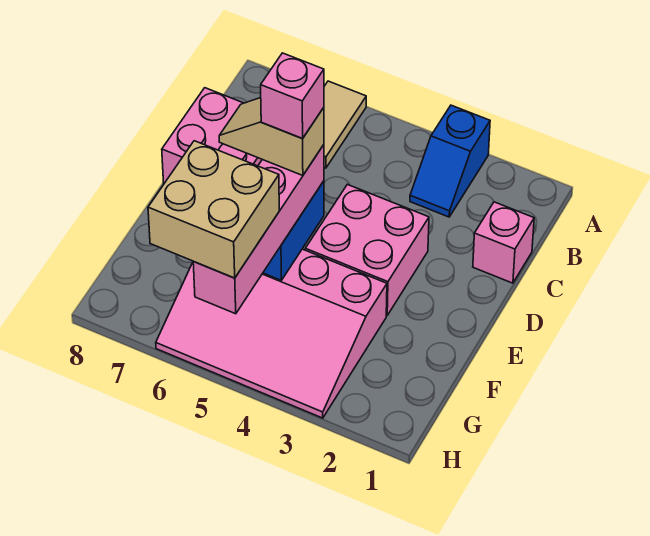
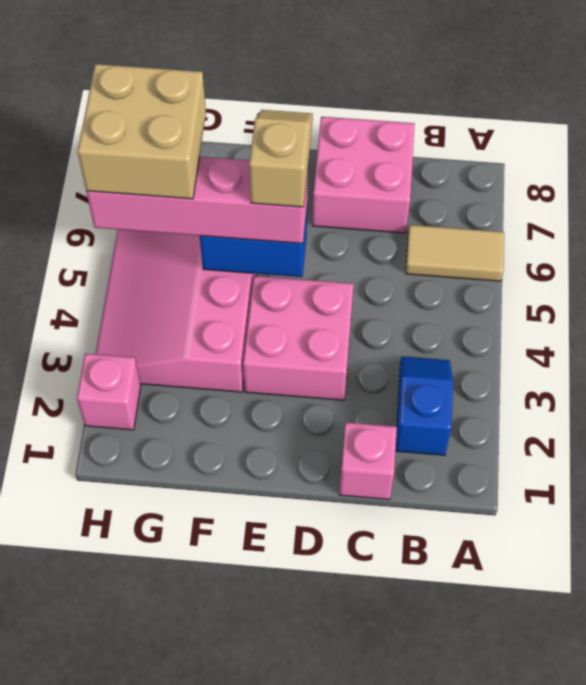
blue slope A3:B3 level 1 top A -> blue slope B2:B3 level 1 top 2
pink brick E5 level 5 -> pink brick H2 level 1

